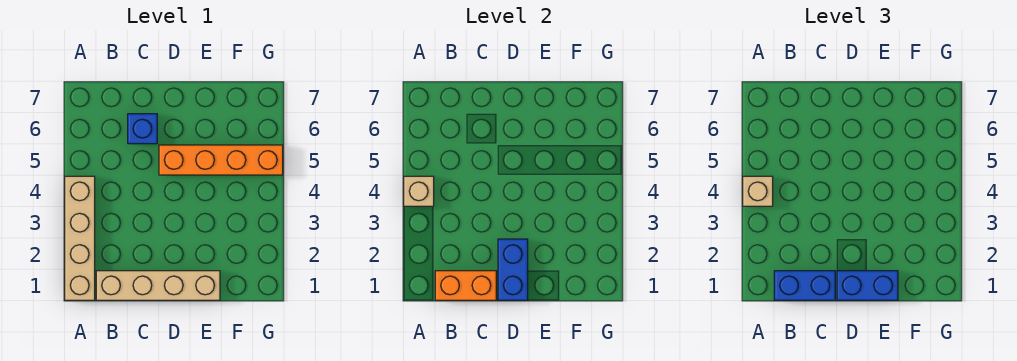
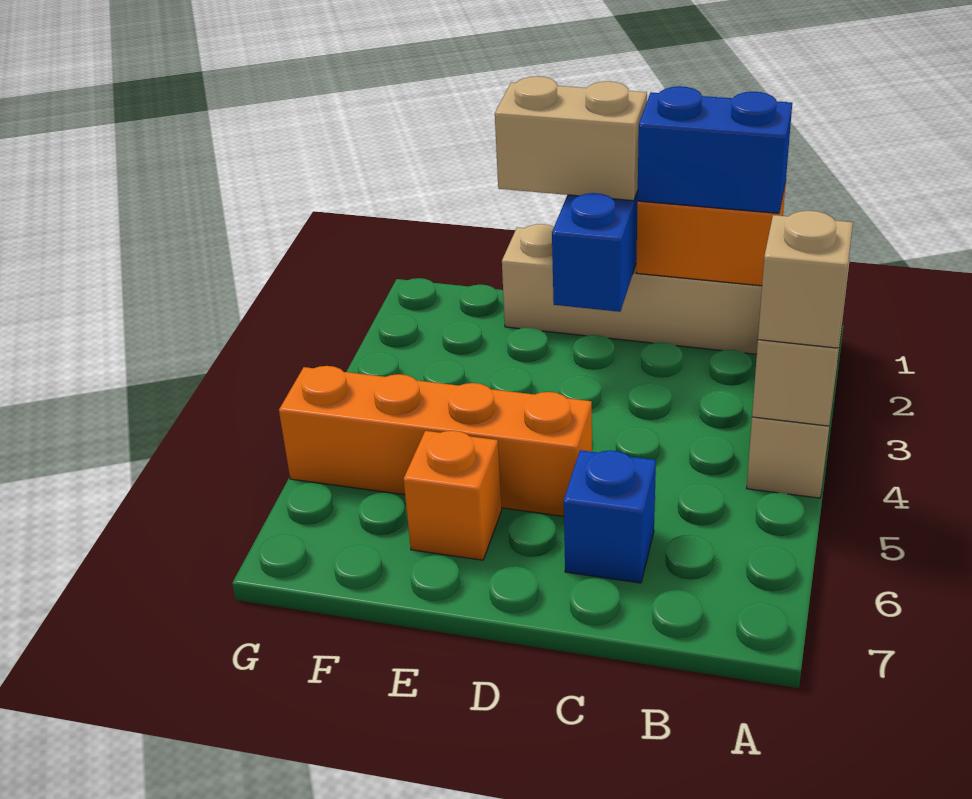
blue brick D1:E1 level 3 -> tan brick D1:E1 level 3
none -> orange brick E6 level 1

